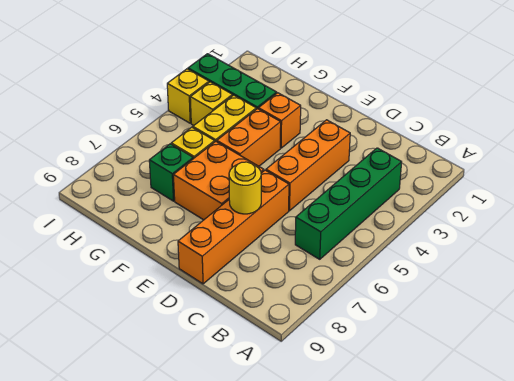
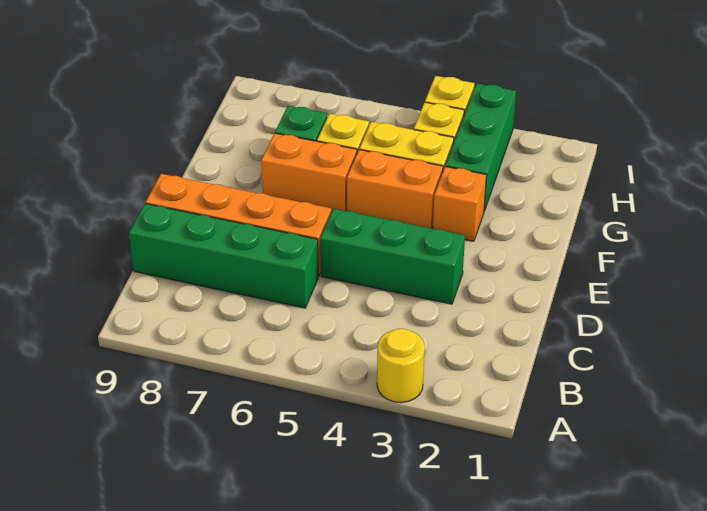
green brick B3:B6 level 1 -> green brick C6:C9 level 1
orange brick D3:D5 level 1 -> green brick D3:D5 level 1
yellow round brick D7 level 2 -> yellow round brick A3 level 1
orange brick E6:F7 level 1 -> orange brick F6:F7 level 1

